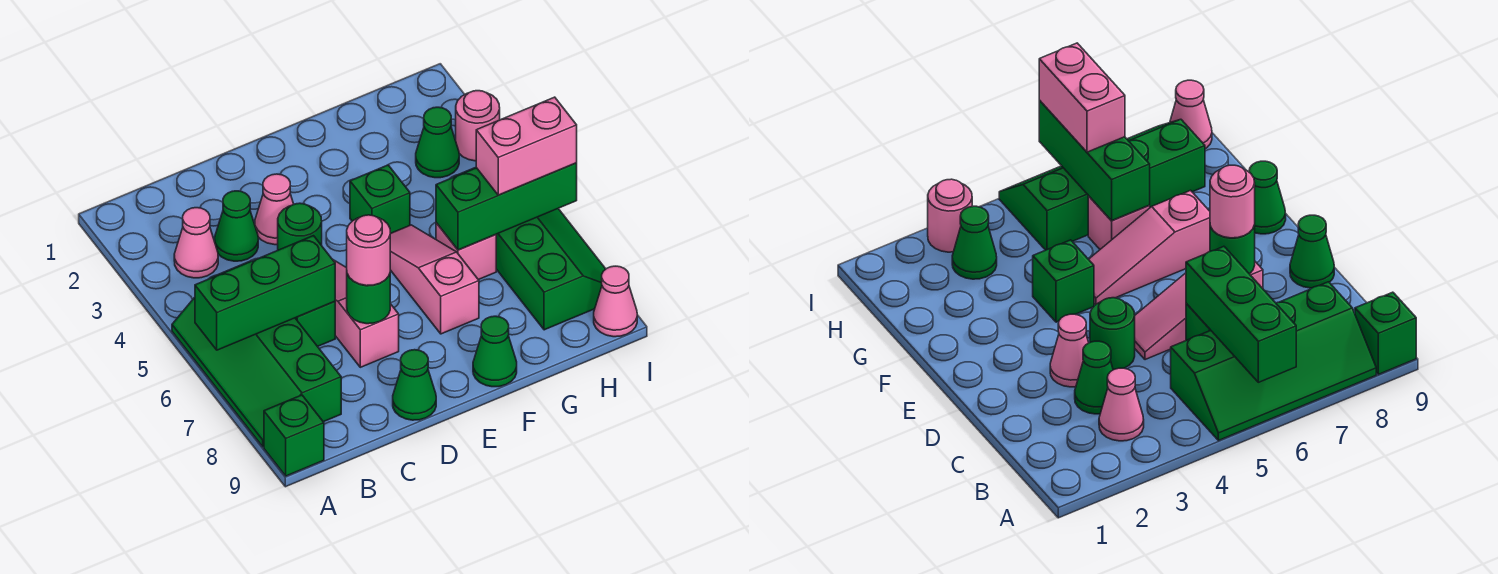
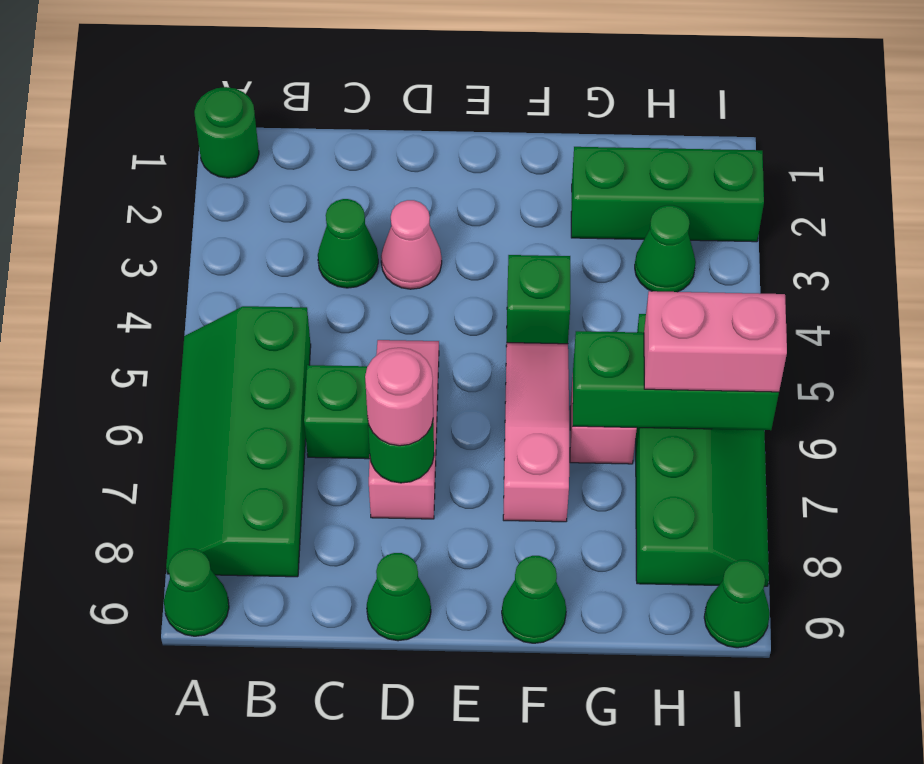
green brick A6:C6 level 2 -> green brick G2:I2 level 1
green brick A9 level 1 -> green cone A9 level 1
pink cone B3 level 1 -> none
green round brick D4 level 1 -> green round brick A1 level 1
pink round brick I3 level 1 -> none
pink cone I9 level 1 -> green cone I9 level 1

